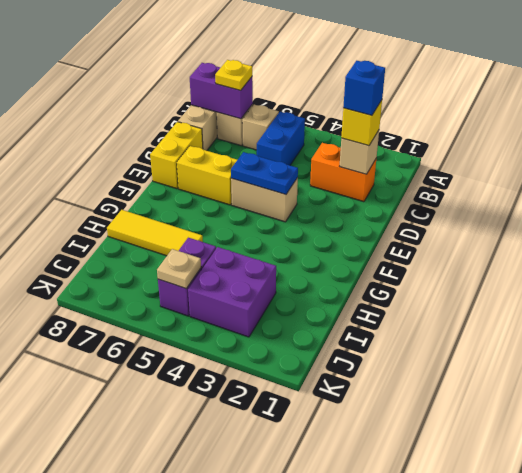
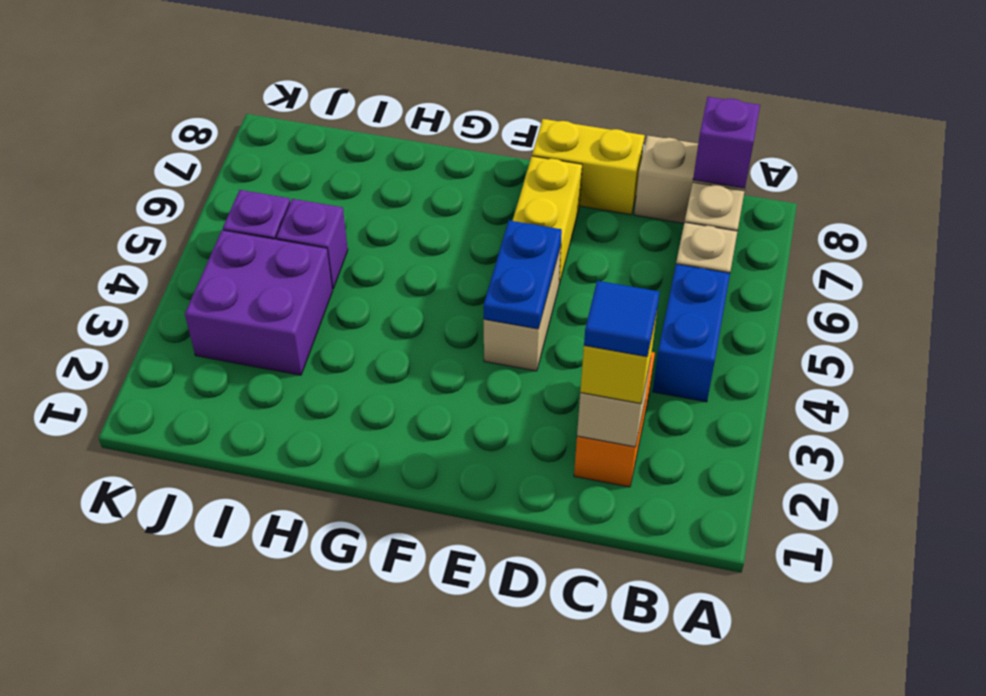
blue brick B5:C5 level 1 -> blue brick B4:B5 level 1
purple brick B7:B8 level 2 -> purple brick B8 level 2
yellow plate B7 level 3 -> none
blue brick C2 level 4 -> blue tile C2 level 4
yellow tile H6:H8 level 1 -> none
tan plate J5 level 2 -> none

